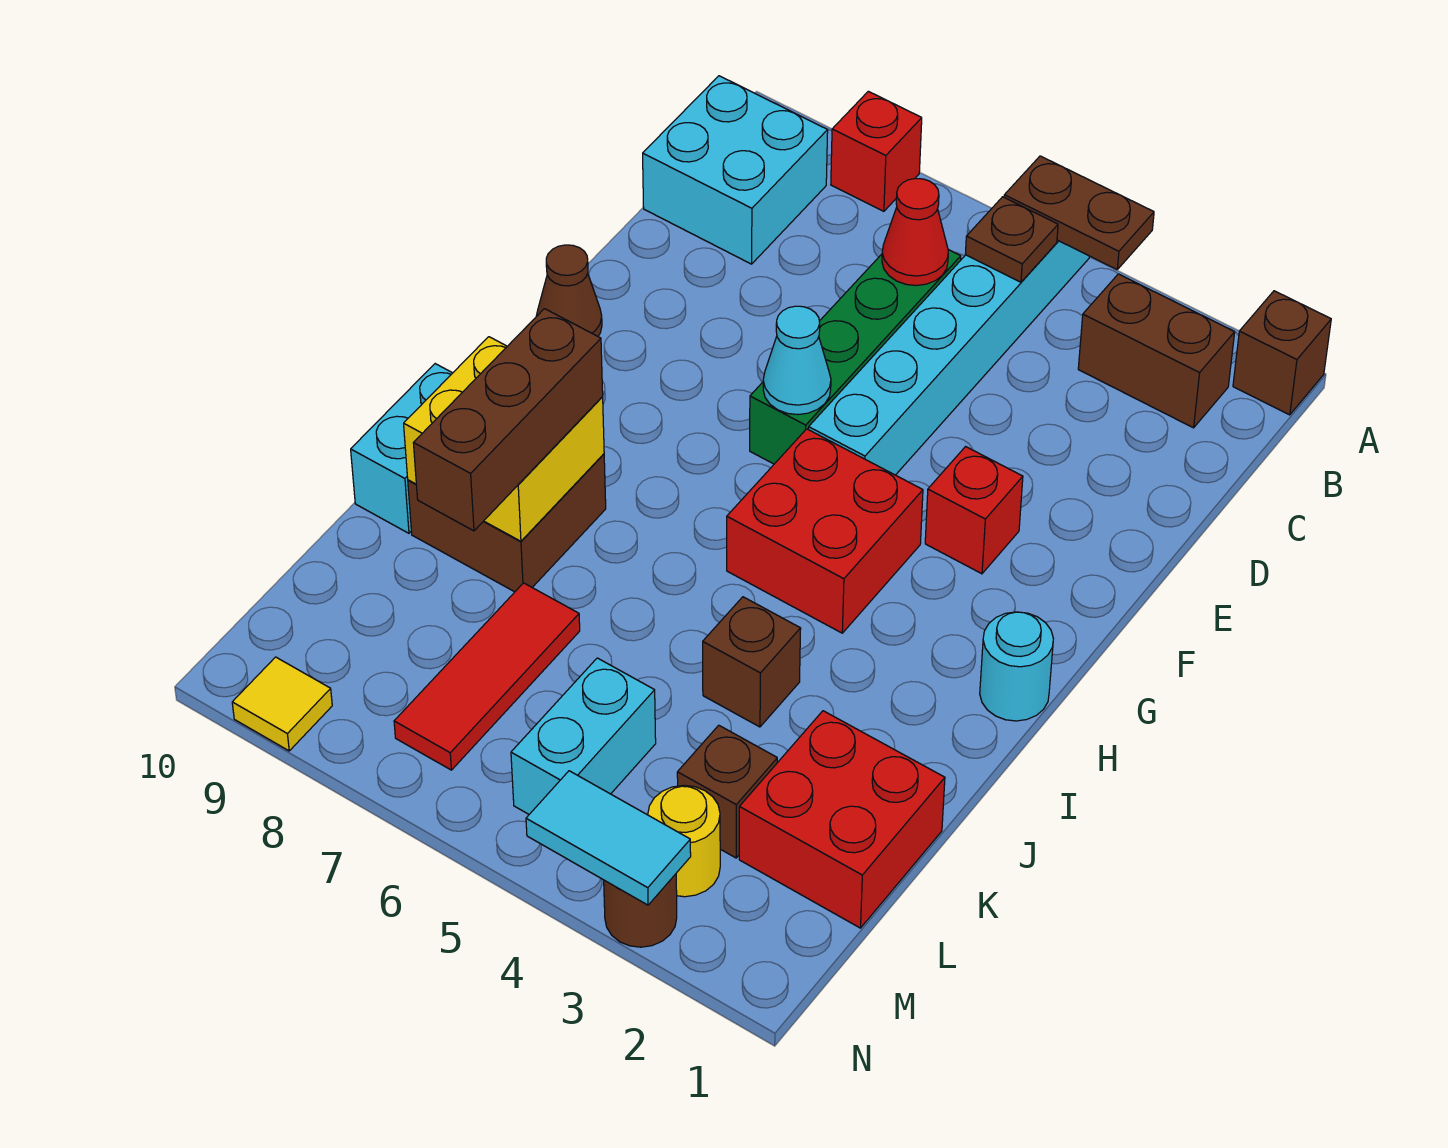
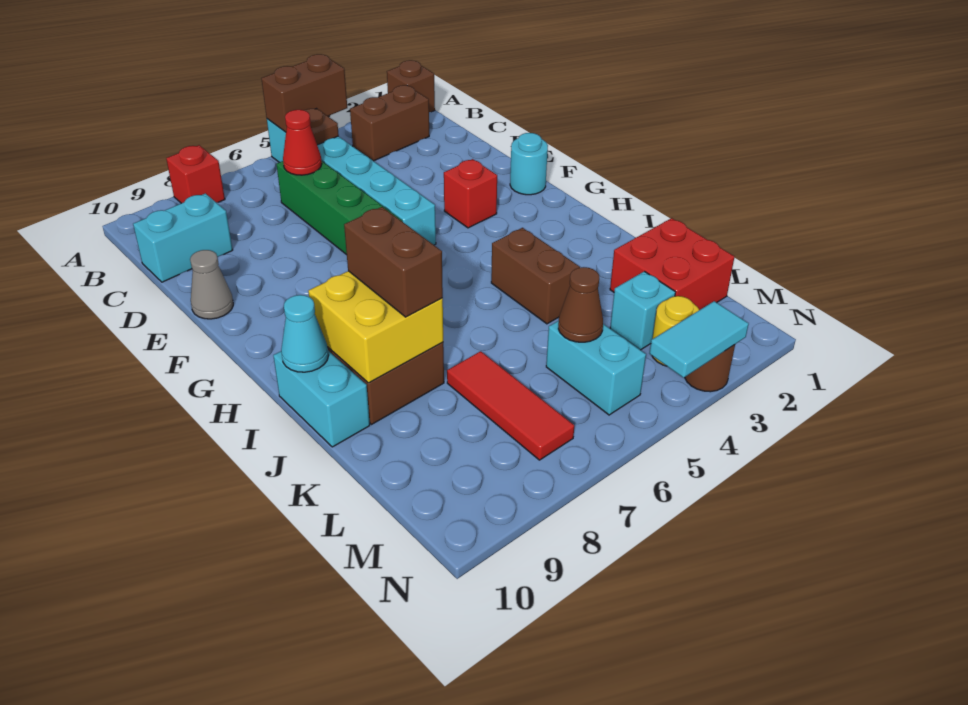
brown plate A4:A5 level 2 -> brown brick A4:A5 level 2
cyan brick B9:C10 level 1 -> cyan brick C9:C10 level 1
none -> grey cone E10 level 1
cyan cone F6 level 2 -> cyan cone I10 level 2
brown cone F10 level 1 -> brown cone L5 level 2
red brick G4:H5 level 1 -> none
cyan round brick H1 level 1 -> cyan round brick F1 level 1
brown brick I8:K8 level 3 -> brown brick I8:J8 level 3
brown brick J4 level 1 -> brown brick I4:J4 level 1
brown brick L3 level 1 -> cyan brick L3 level 1
yellow tile N9 level 1 -> none

